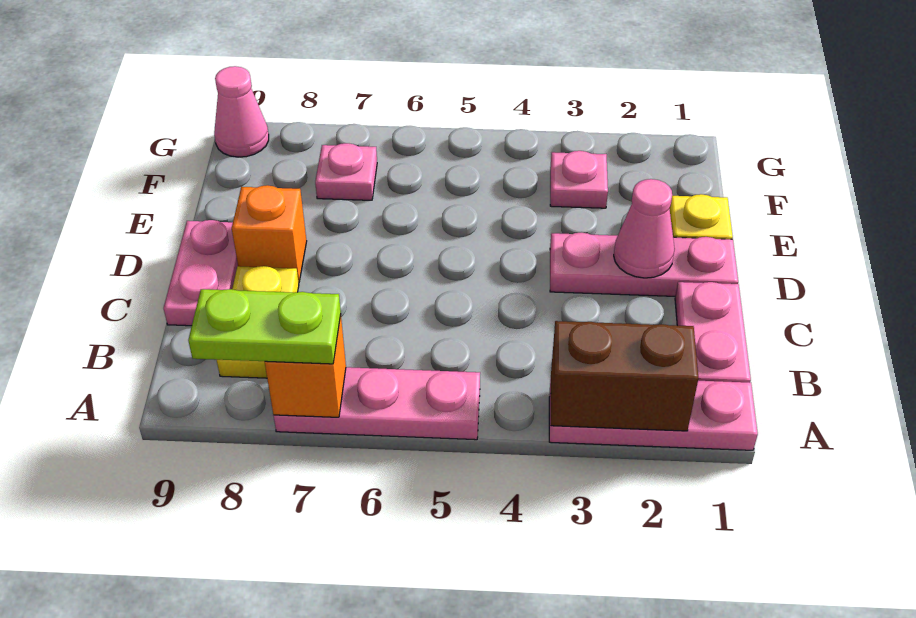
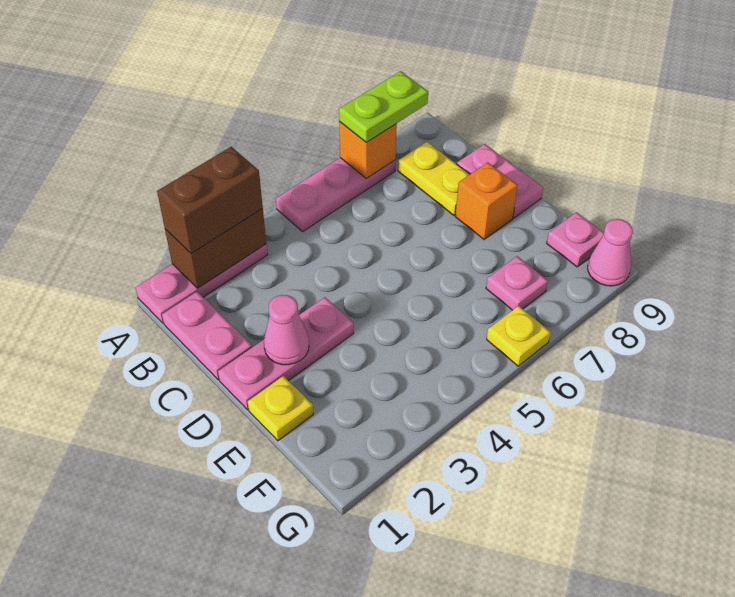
none -> brown brick A2:A3 level 3
pink plate F3 level 1 -> pink plate F9 level 1
none -> yellow plate G6 level 1

